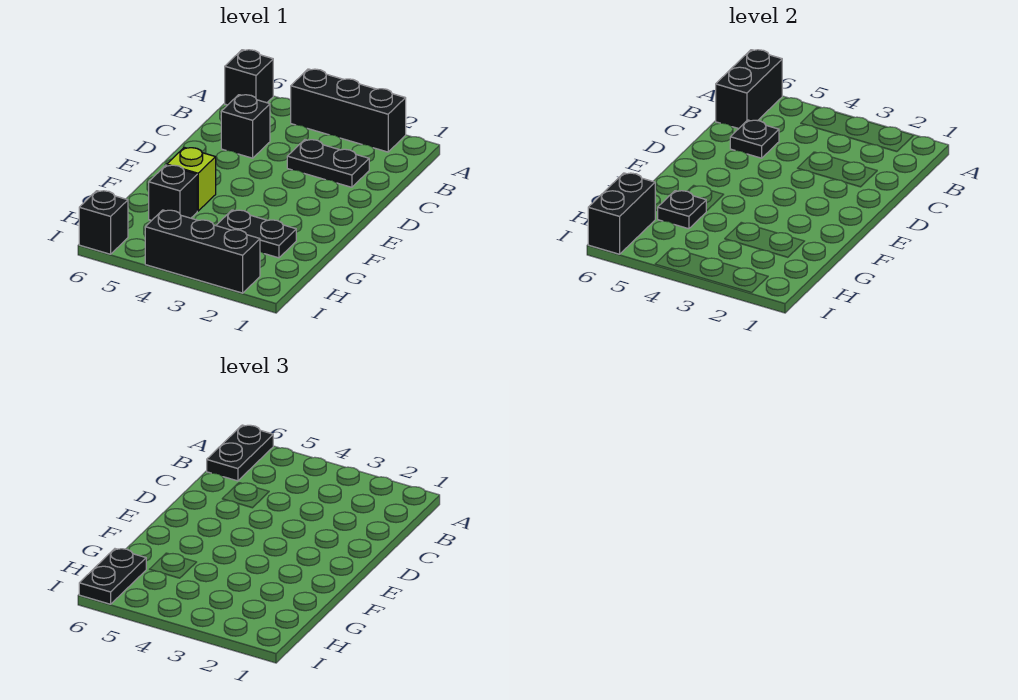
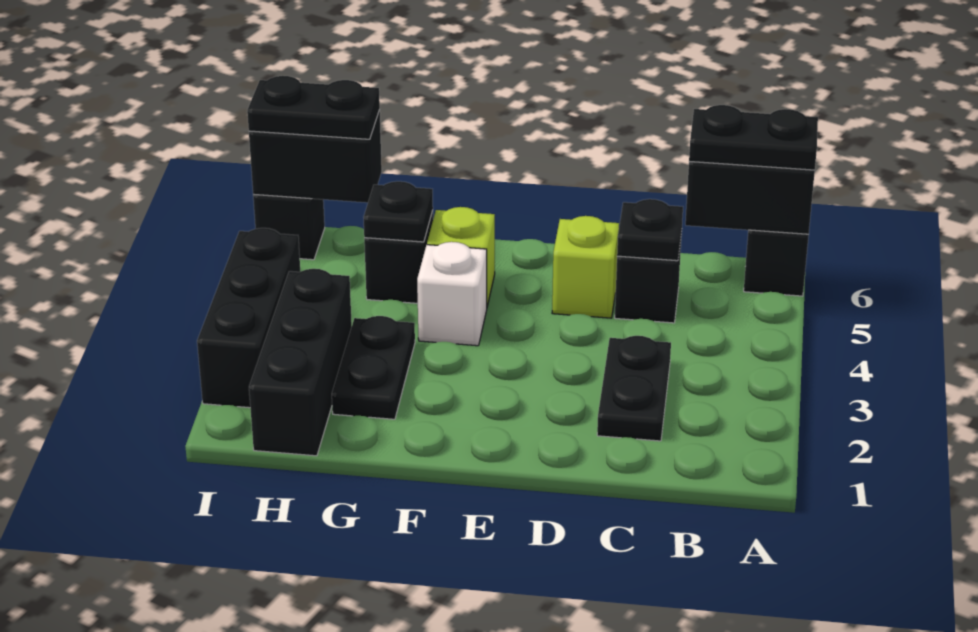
black brick A2:A4 level 1 -> black brick H1:H3 level 1
none -> lime brick D5 level 1
none -> white brick F4 level 1

